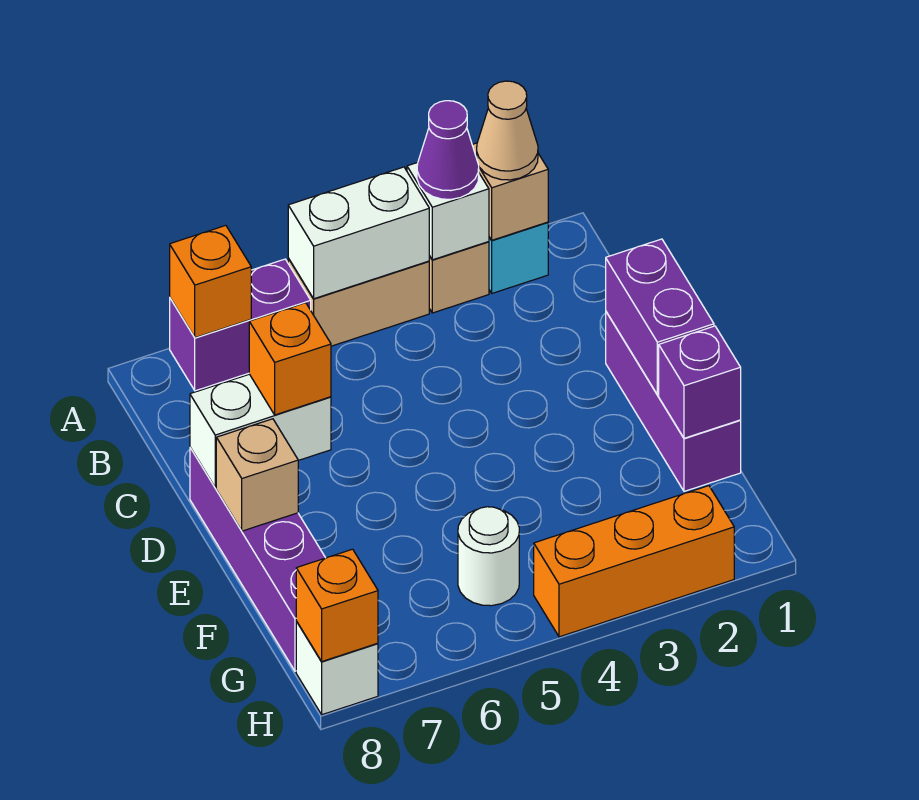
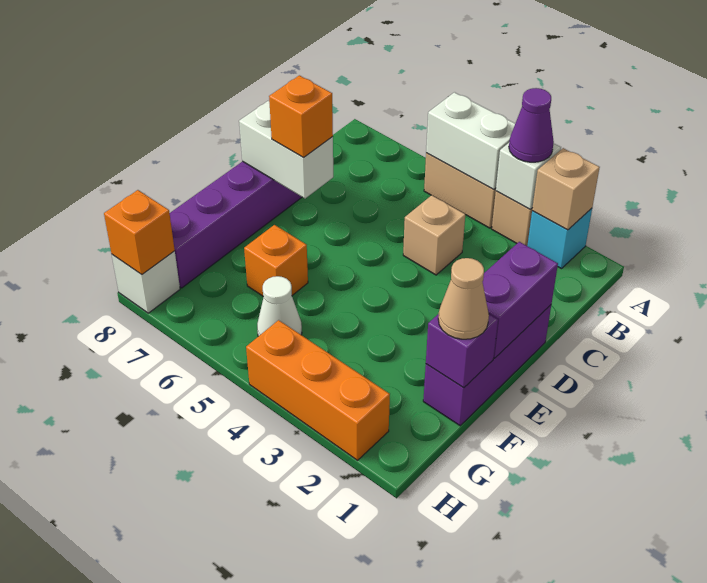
tan cone A2 level 3 -> tan cone F1 level 3
purple brick A6:A7 level 1 -> none
orange brick A7 level 2 -> orange brick F6 level 1
tan brick E8 level 2 -> tan brick C4 level 1
white round brick G5 level 1 -> white cone G5 level 1

